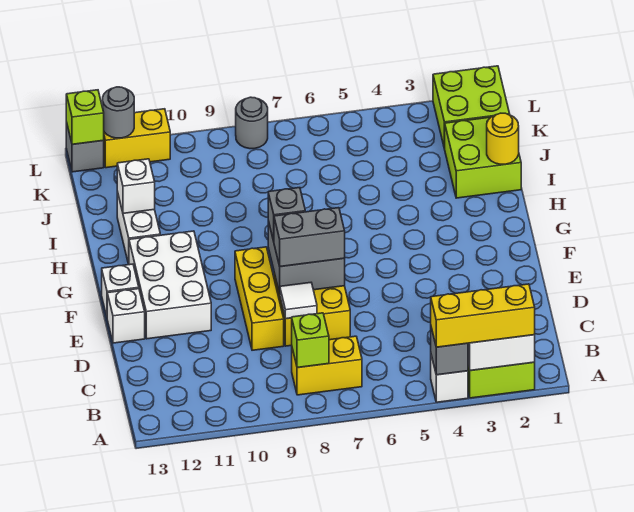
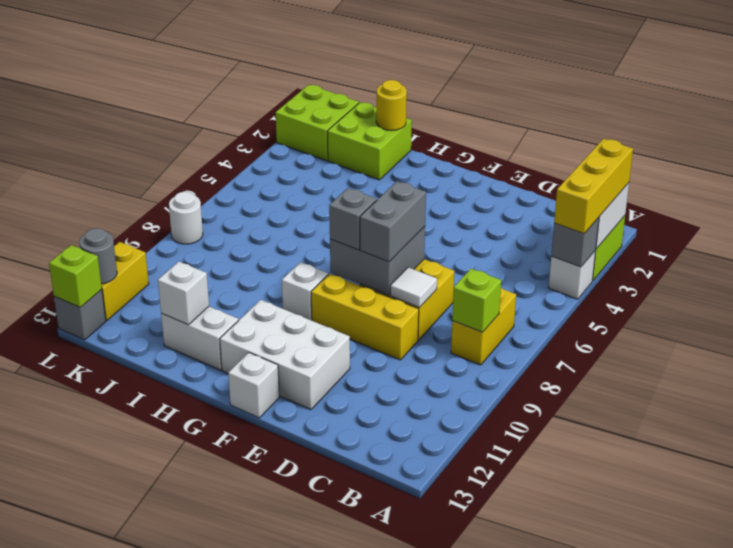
white brick E13 level 1 -> white brick G9 level 1
grey round brick L8 level 1 -> white round brick L8 level 1

